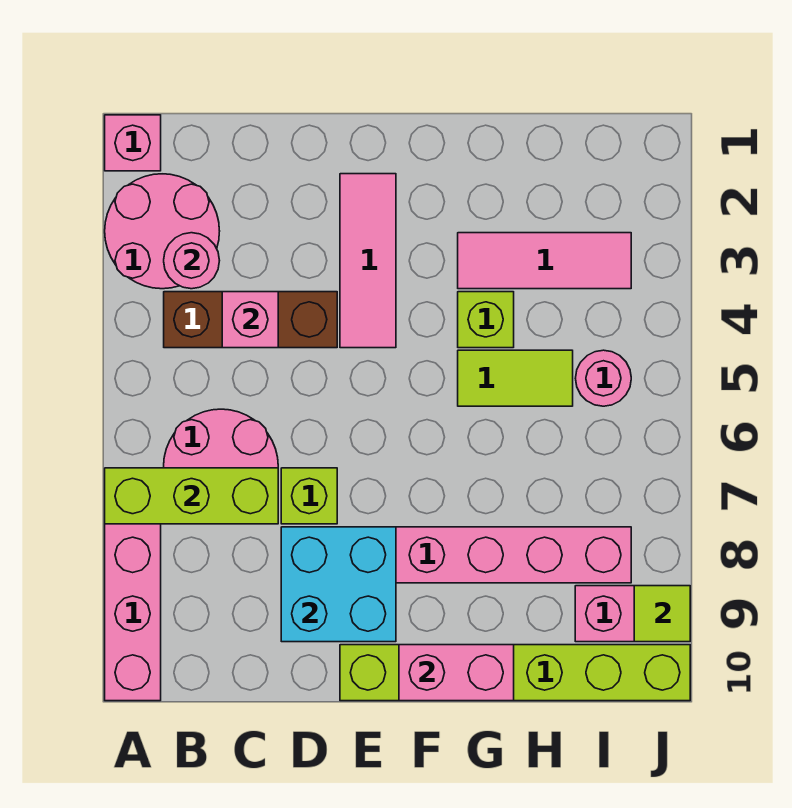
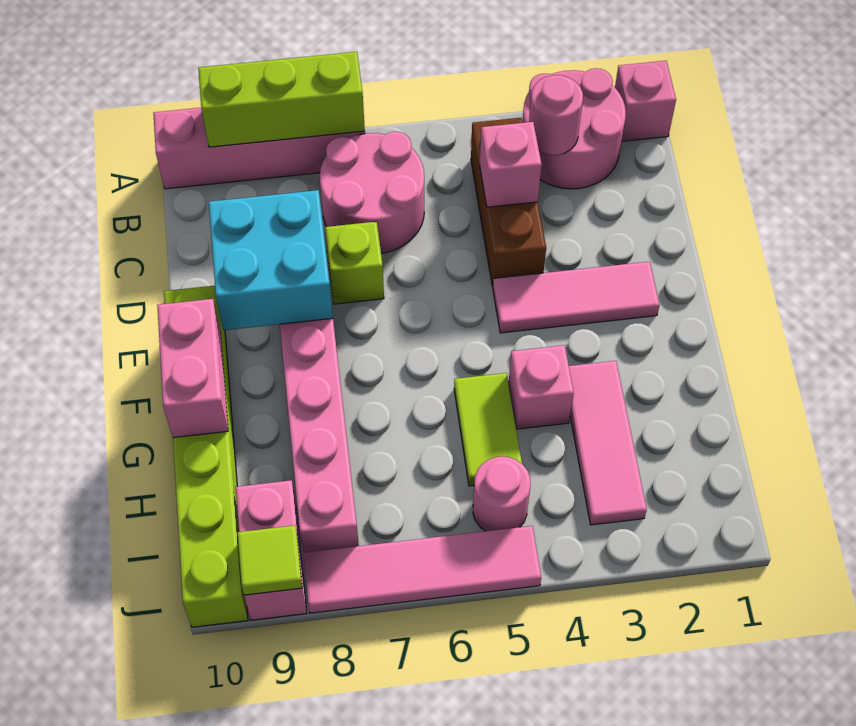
lime brick A7:C7 level 2 -> lime brick A7:A9 level 2
lime brick G4 level 1 -> pink brick G4 level 1
none -> pink tile J5:J8 level 1

